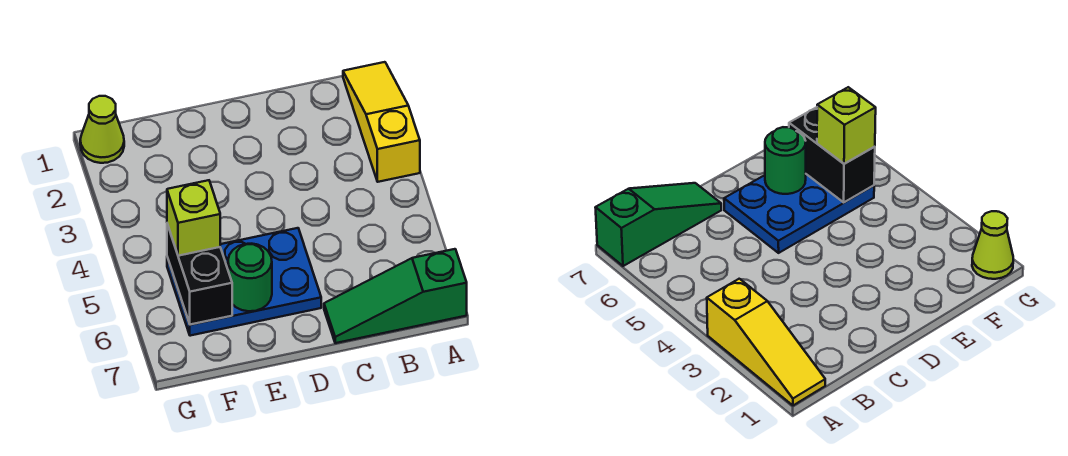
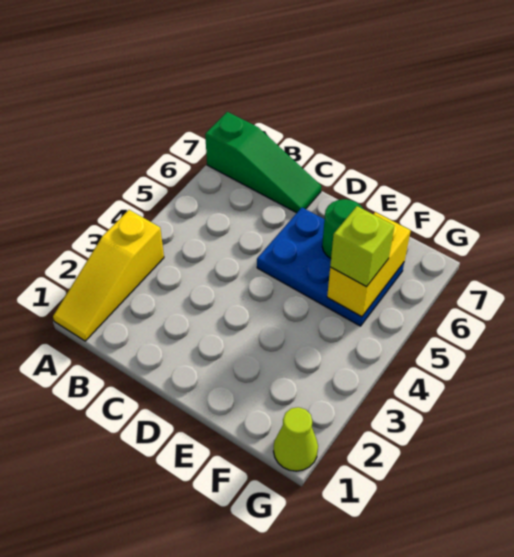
black brick F5:F6 level 2 -> yellow brick F5:F6 level 2

